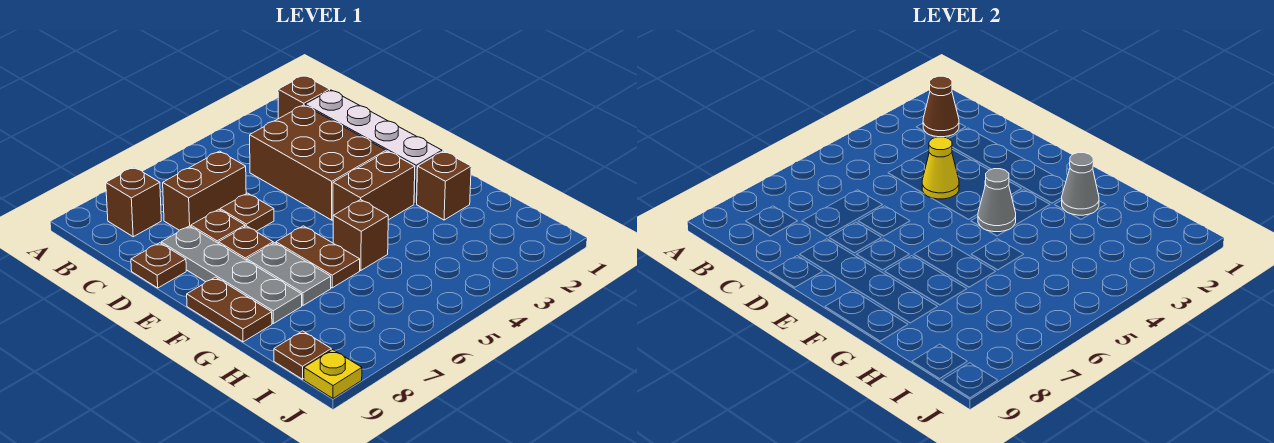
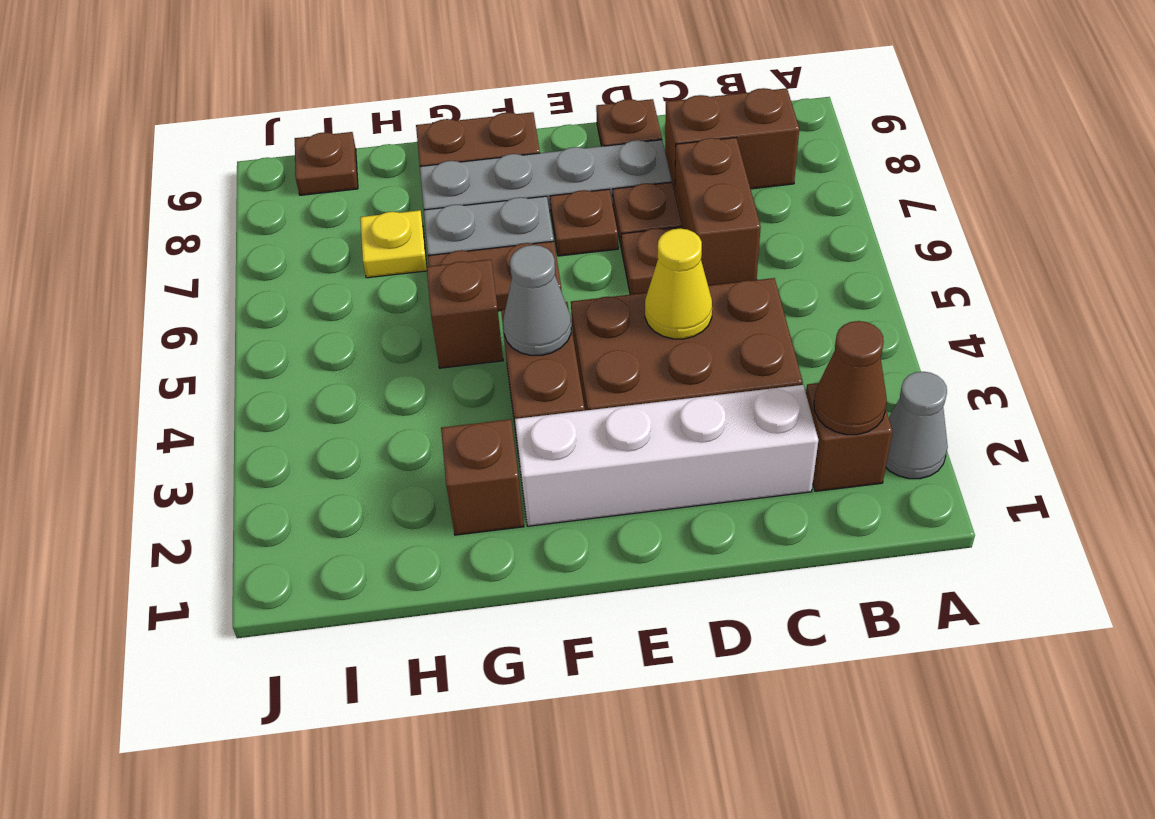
brown brick B8 level 1 -> brown brick B8:C8 level 1
grey cone G2 level 2 -> grey cone A2 level 1
yellow plate J9 level 1 -> yellow plate H7 level 1

